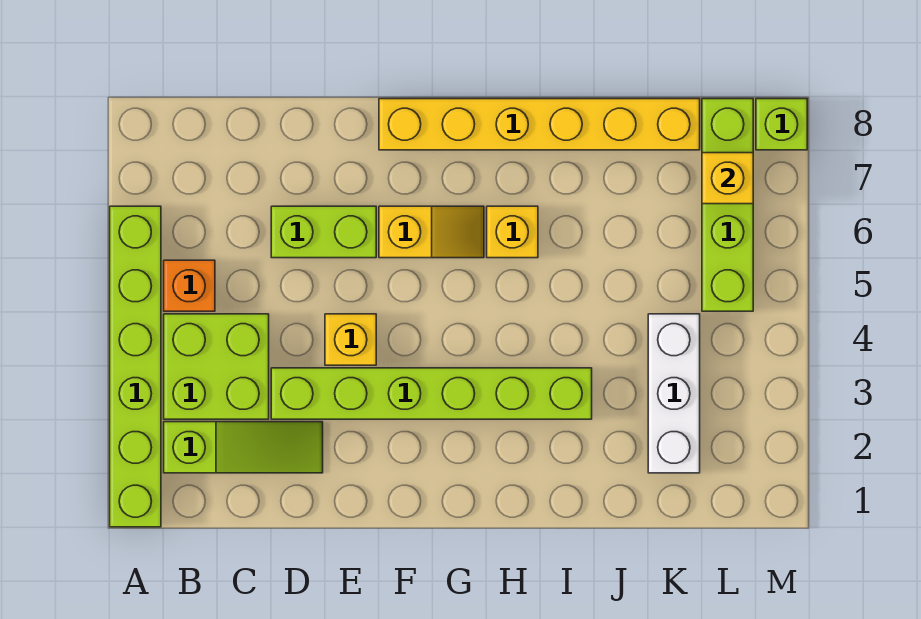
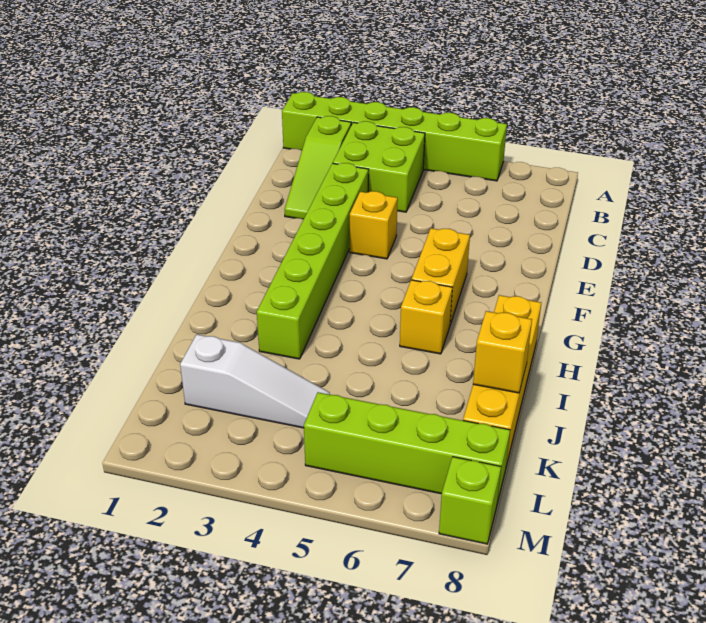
orange brick B5 level 1 -> none
lime brick D6:E6 level 1 -> none
yellow slope F6:G6 level 1 top F -> yellow brick F6:G6 level 1
yellow brick F8:K8 level 1 -> yellow brick H8:K8 level 1
white brick K2:K4 level 1 -> white slope K2:K4 level 1 top 2
yellow brick L7 level 2 -> yellow brick J8 level 2

